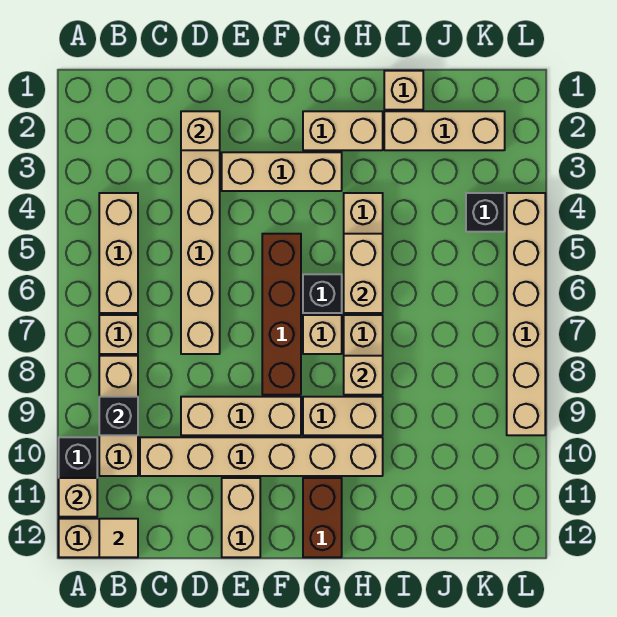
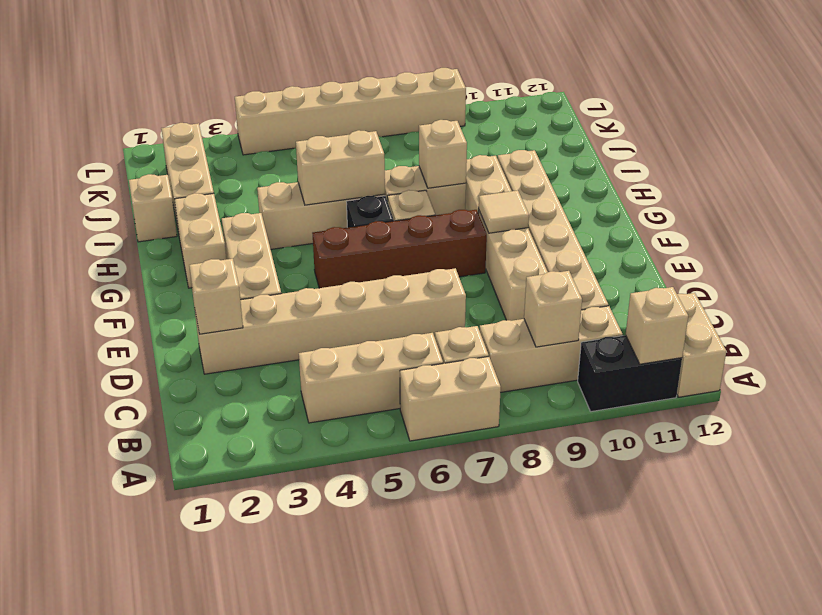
black brick B9 level 2 -> tan brick B9 level 2
tan tile B12 level 2 -> tan tile F9 level 2
tan brick E11:E12 level 1 -> tan brick A6:A7 level 1
brown brick G11:G12 level 1 -> none
black brick K4 level 1 -> none

